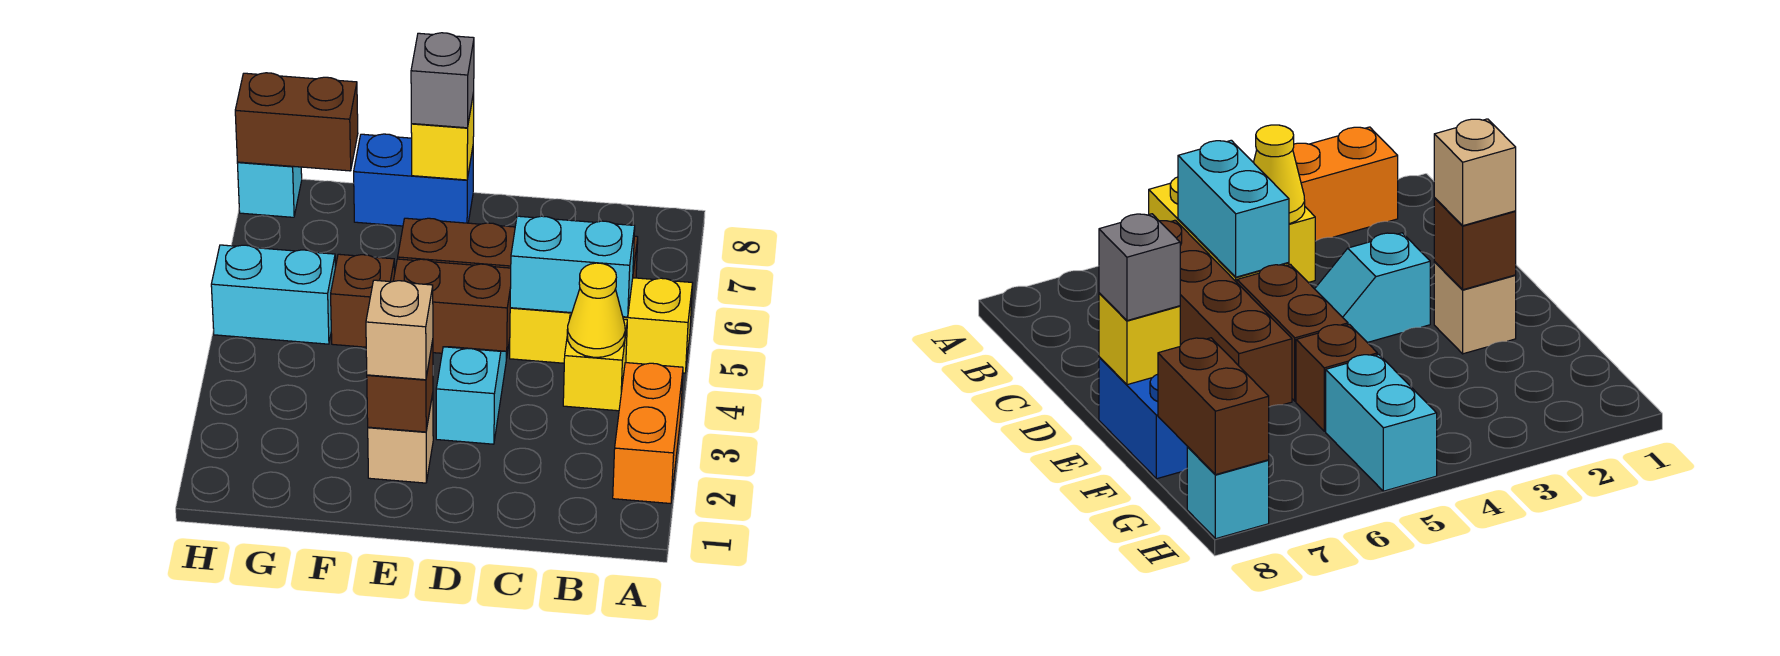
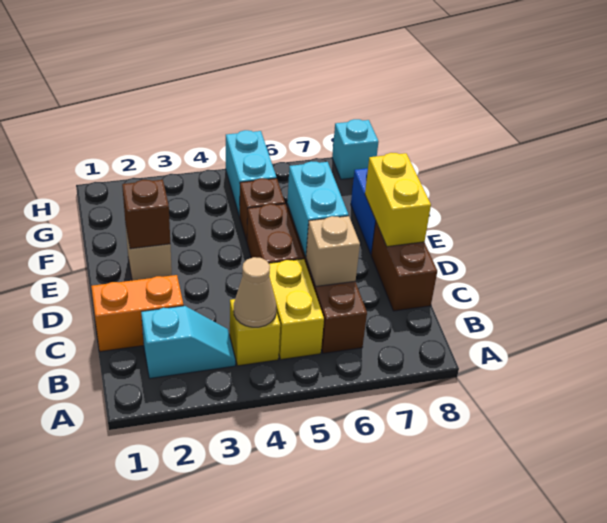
orange brick A2:A3 level 1 -> orange brick C1:C2 level 1
yellow brick A5:C5 level 1 -> yellow brick B5:C5 level 1
yellow cone B4 level 2 -> tan cone B4 level 2
cyan brick B5:C5 level 2 -> cyan brick D6:E6 level 2
cyan slope D3:D4 level 1 top 3 -> cyan slope B2:B3 level 1 top 2
tan brick E2 level 3 -> tan brick C6 level 2
yellow brick E8 level 2 -> yellow brick D8:E8 level 2
grey brick E8 level 3 -> none
brown brick G8:H8 level 2 -> brown brick C8:D8 level 1

